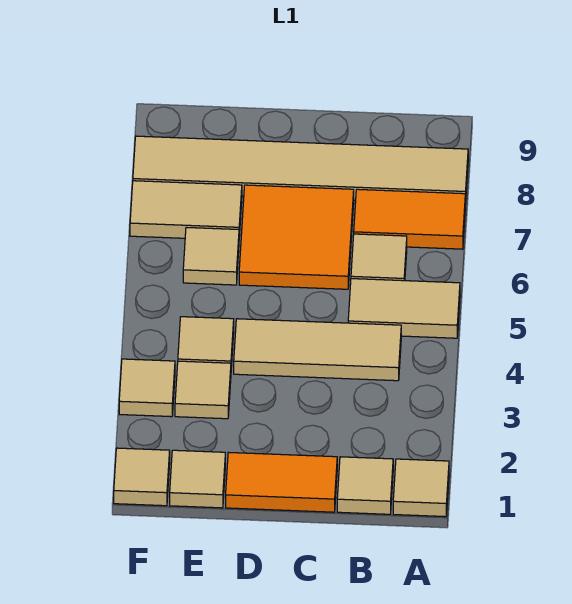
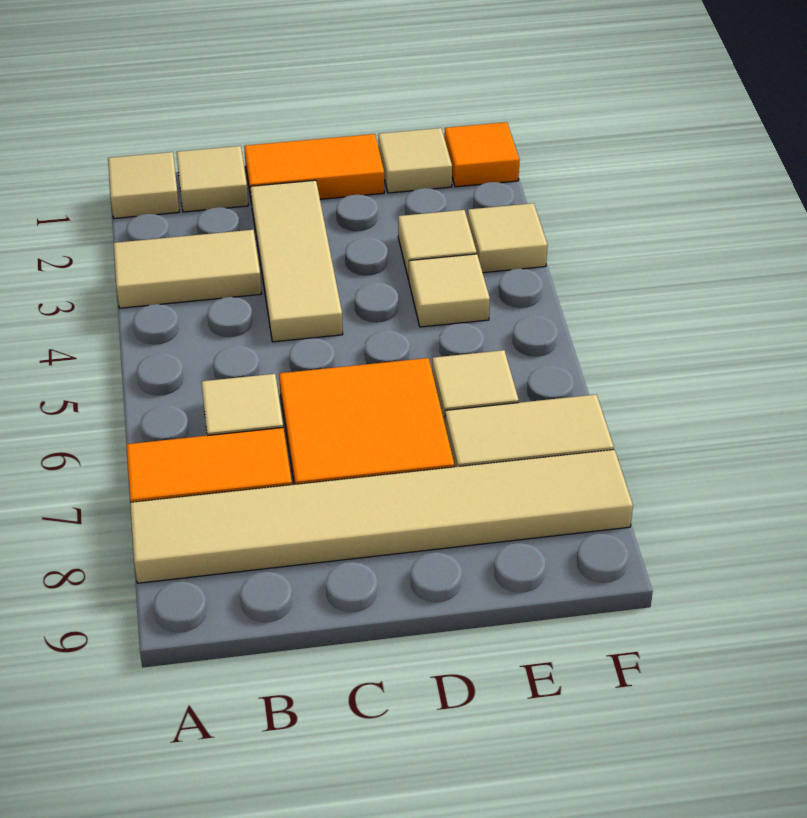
tan tile A5:B5 level 1 -> tan tile A3:B3 level 1
tan tile B4:D4 level 1 -> tan tile C2:C4 level 1
tan tile F1 level 1 -> orange tile F1 level 1

